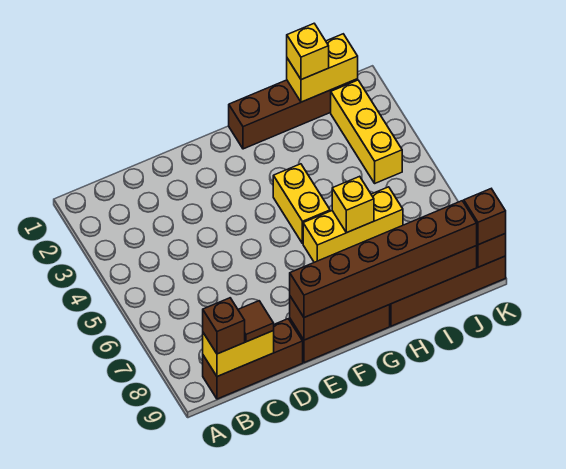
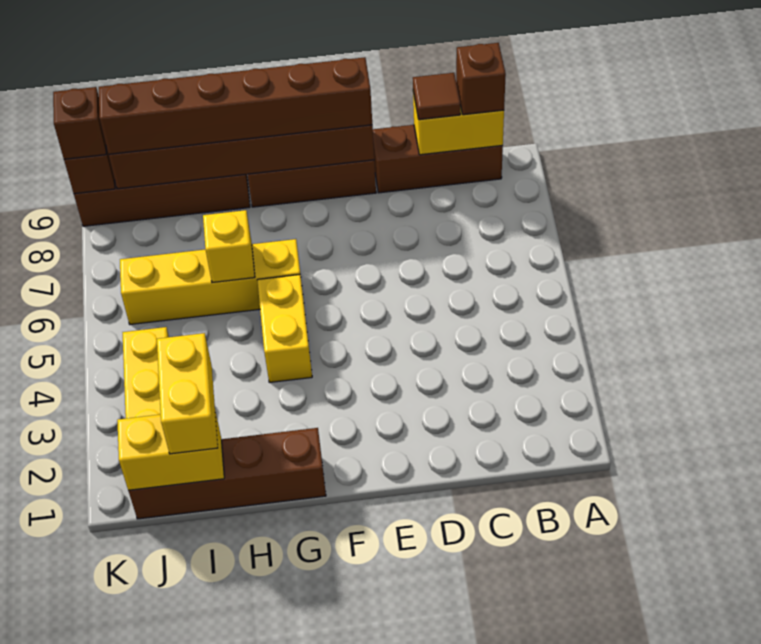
yellow brick G6:I6 level 1 -> yellow brick G6:J6 level 1
yellow brick I1 level 3 -> yellow brick I1:I2 level 3

